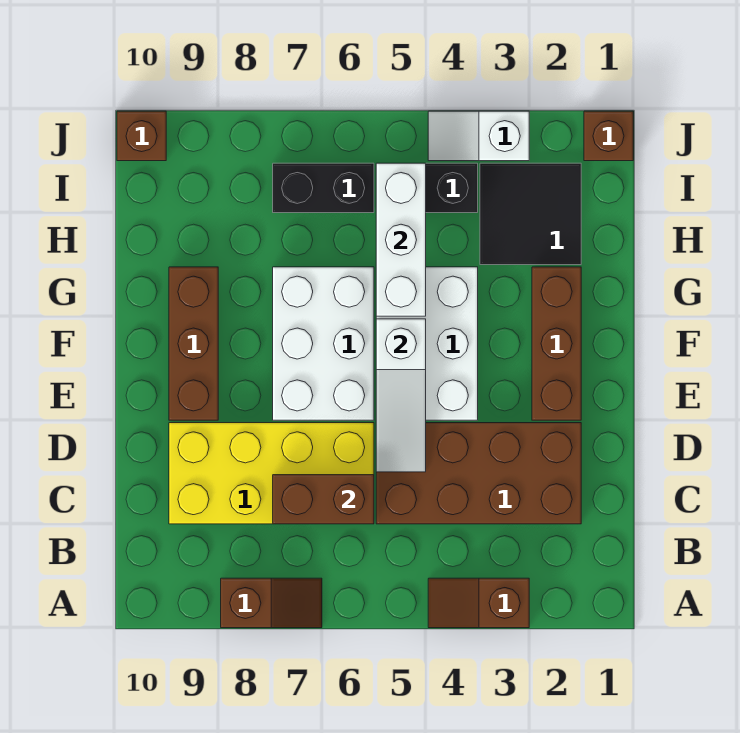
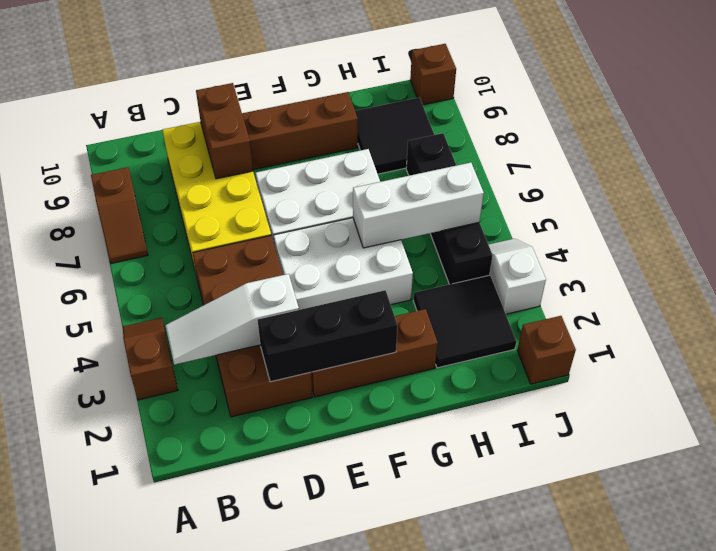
brown brick C6:C7 level 2 -> brown brick D8:D9 level 2
none -> black brick D2:F2 level 2
white slope D5:F5 level 2 top F -> white slope B3:D3 level 2 top D
none -> black tile H8:I9 level 1

